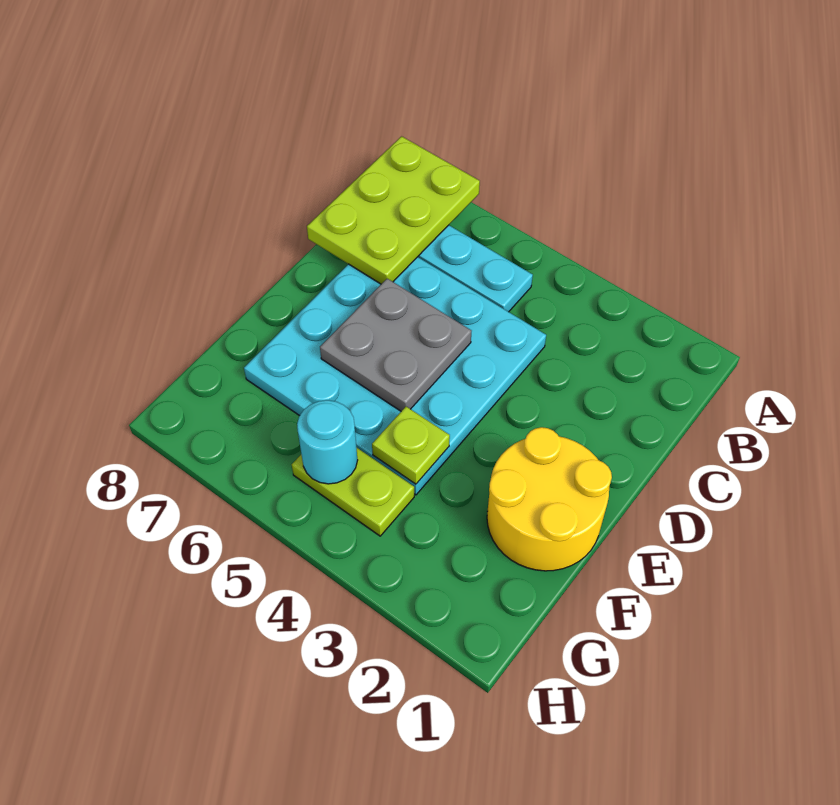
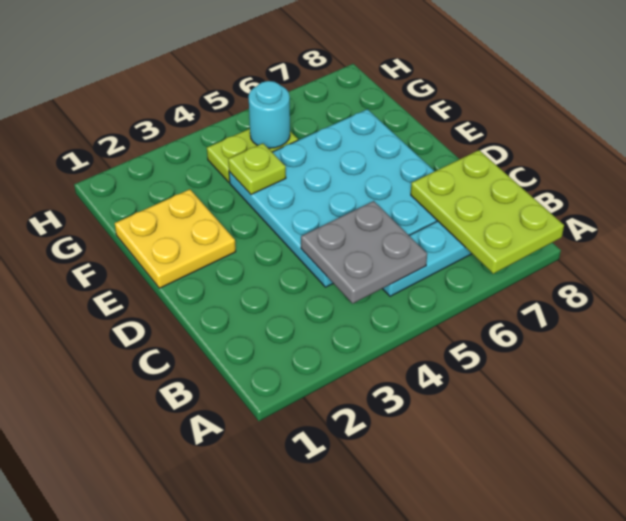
grey plate D5:E6 level 2 -> grey plate B4:C5 level 2
yellow round brick E1:F2 level 1 -> yellow plate E1:F2 level 1

